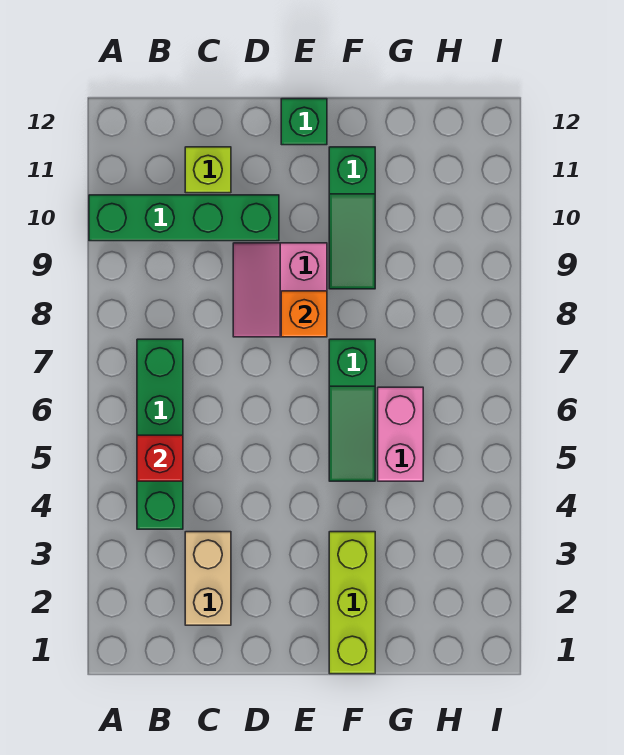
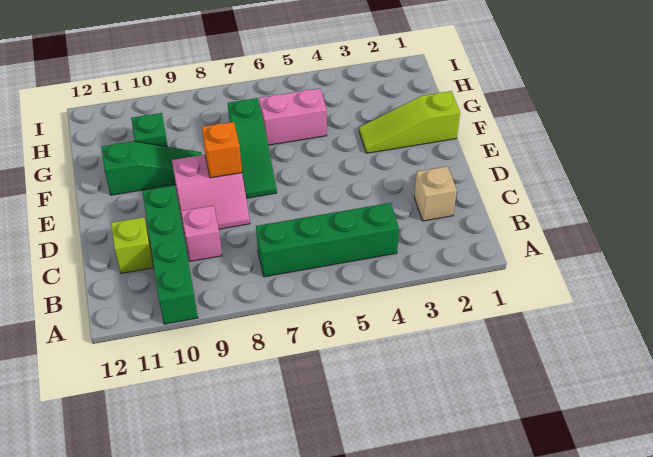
red brick B5 level 2 -> none
tan brick C2:C3 level 1 -> tan brick C2 level 1
none -> pink brick C9 level 1
green brick E12 level 1 -> green brick G10 level 1
lime brick F1:F3 level 1 -> lime slope F1:F3 level 1 top 1
green slope F5:F7 level 1 top 7 -> green slope E7:G7 level 1 top G

